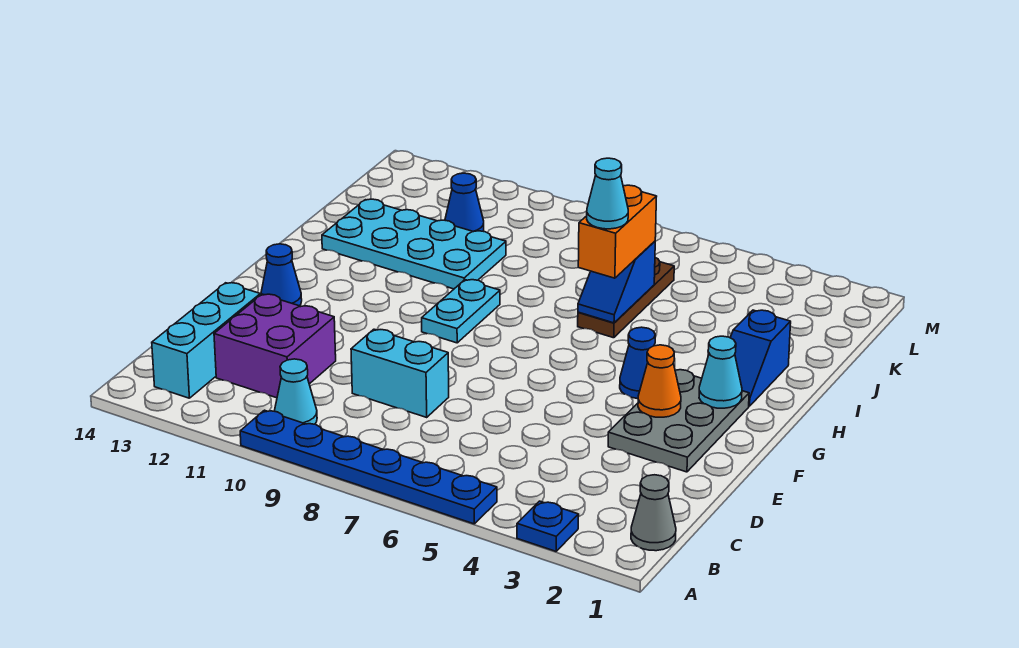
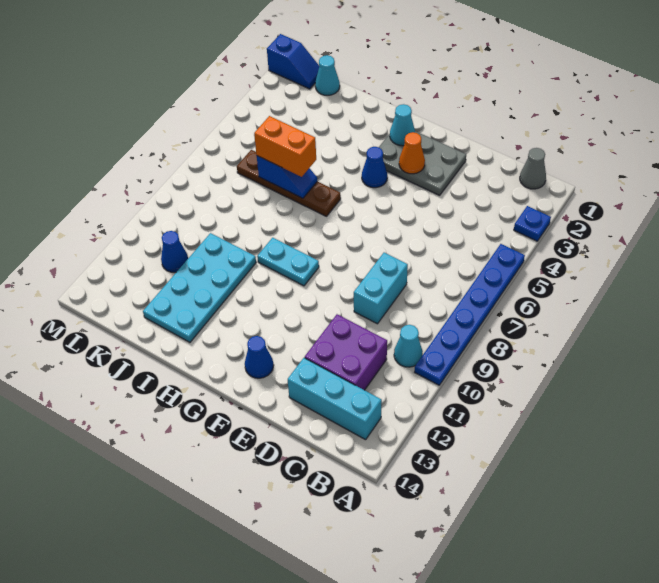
blue slope H2:I2 level 1 top I -> blue slope L1:M1 level 1 top M
brown plate I6:K6 level 1 -> brown plate H6:K6 level 1
cyan cone I6 level 4 -> cyan cone K1 level 1

